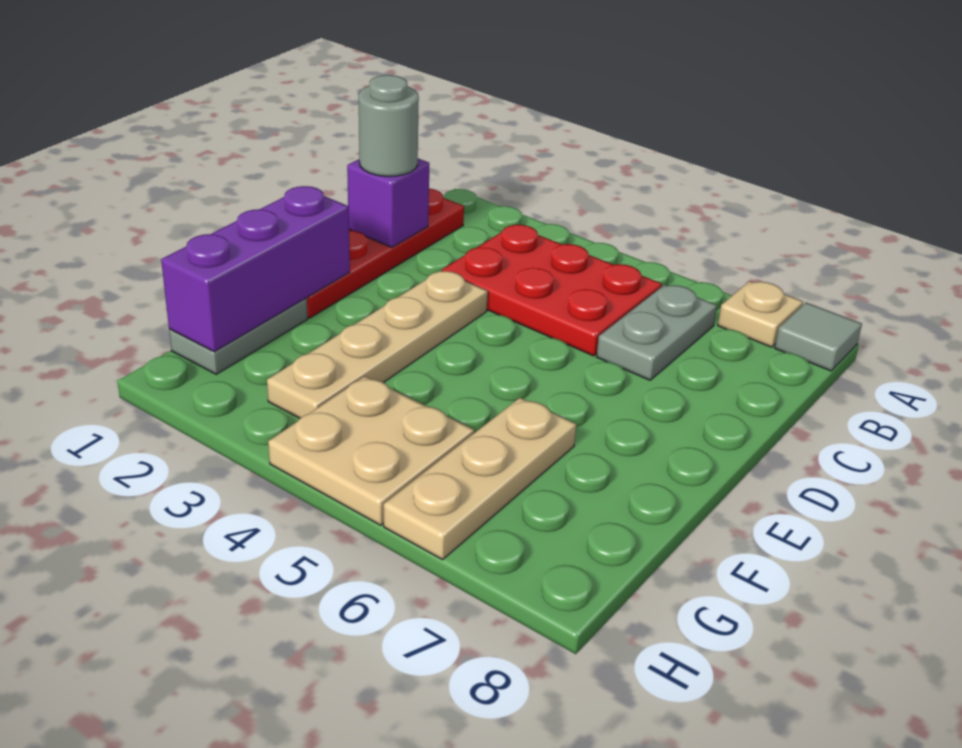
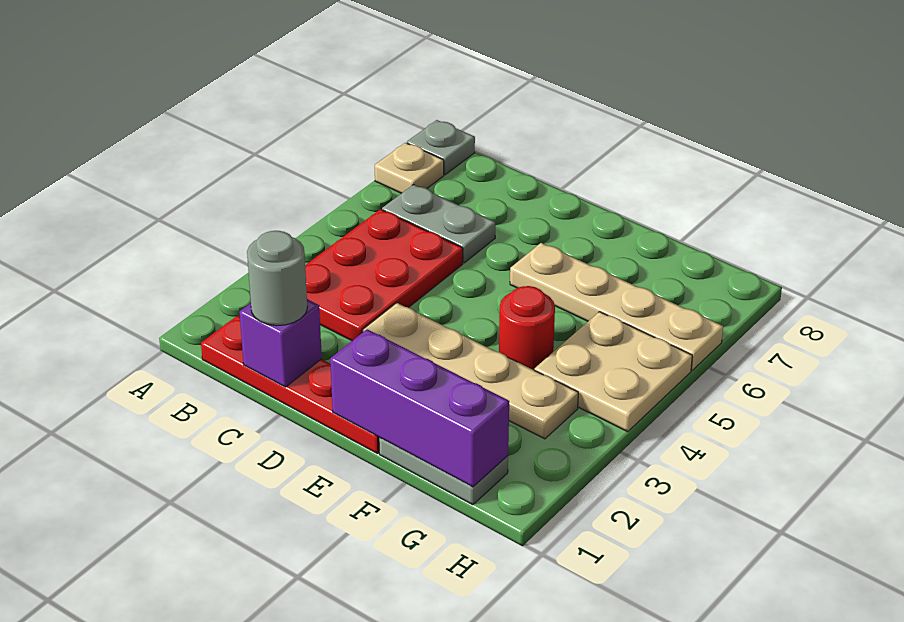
grey tile A8 level 1 -> grey plate A8 level 1
none -> red round brick F4 level 1
tan plate F6:H6 level 1 -> tan plate E6:H6 level 1

